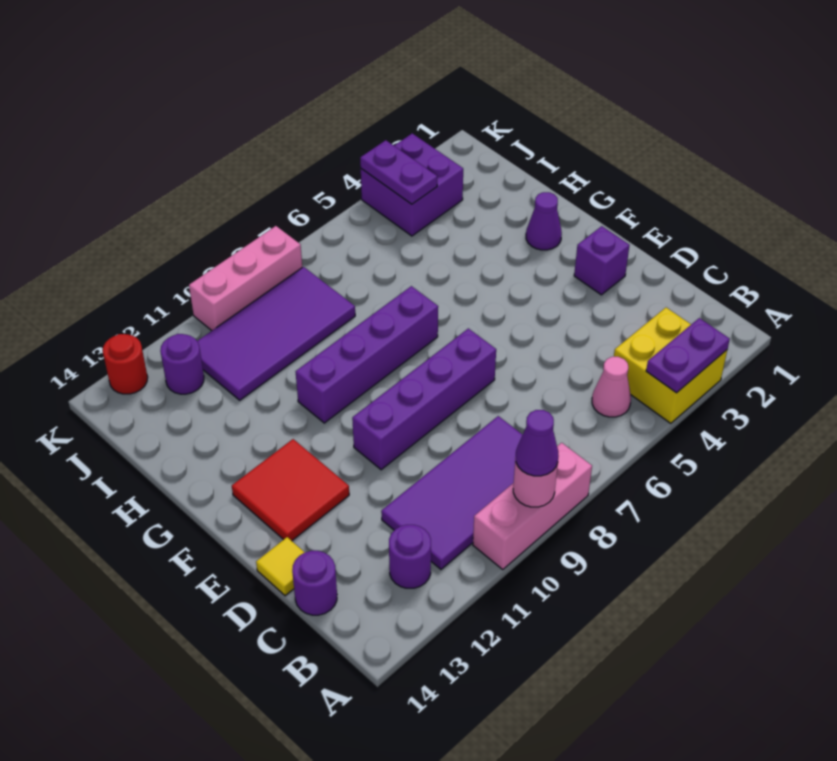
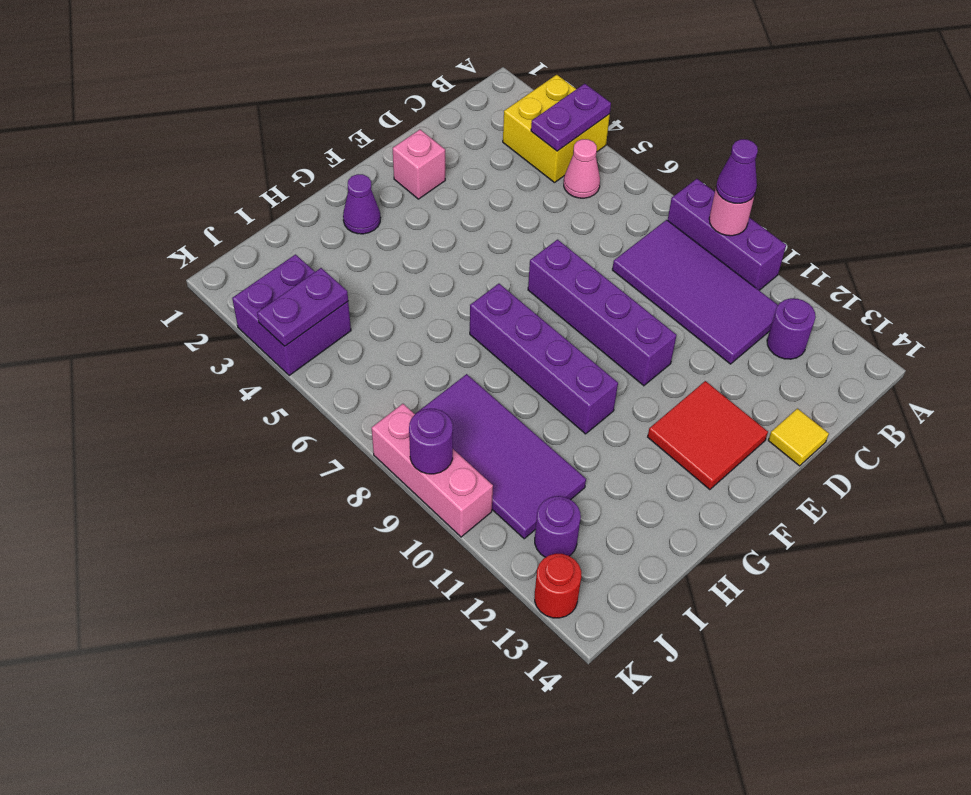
purple plate A3:A4 level 2 -> purple plate A4:B4 level 2
pink brick A8:A10 level 1 -> purple brick A8:A10 level 1
purple round brick C14 level 1 -> purple round brick K9 level 2
purple brick E2 level 1 -> pink brick E2 level 1

